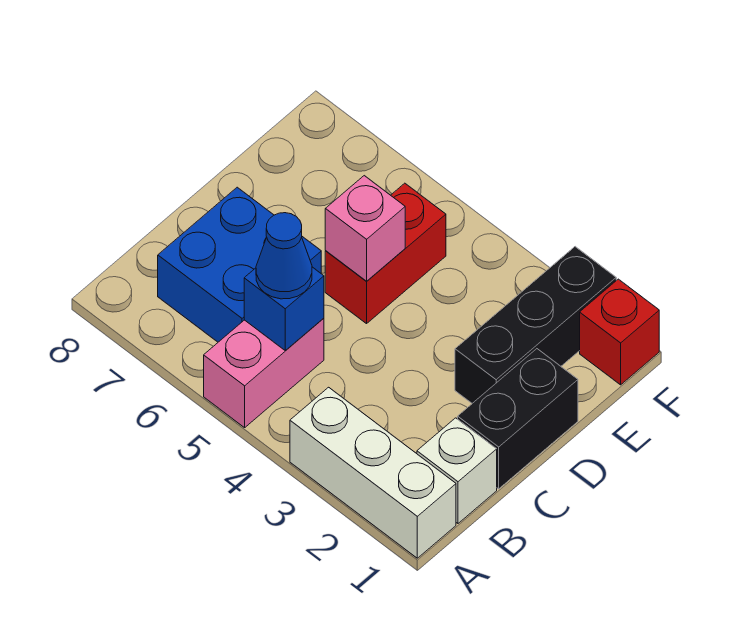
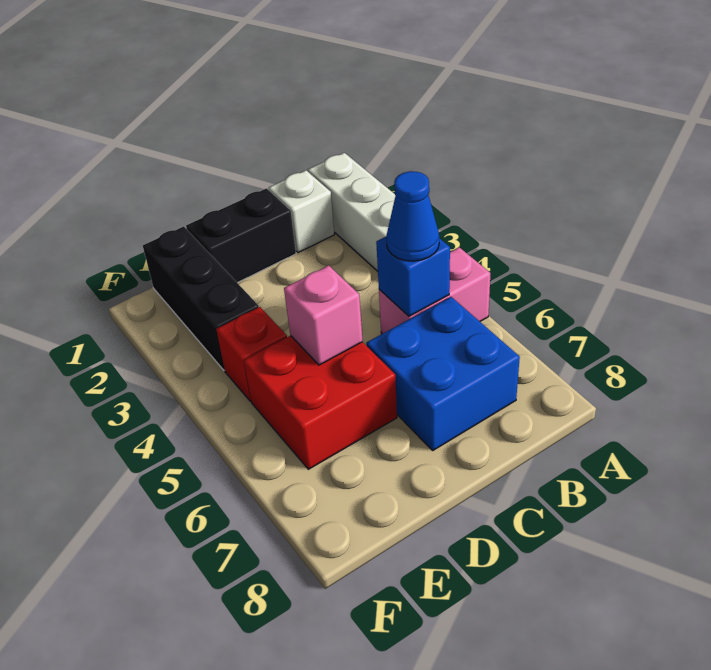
black brick D2:F2 level 1 -> black brick E1:E3 level 1
red brick D5:E5 level 1 -> red brick D5:E6 level 1
red brick F1 level 1 -> red brick E4 level 1

